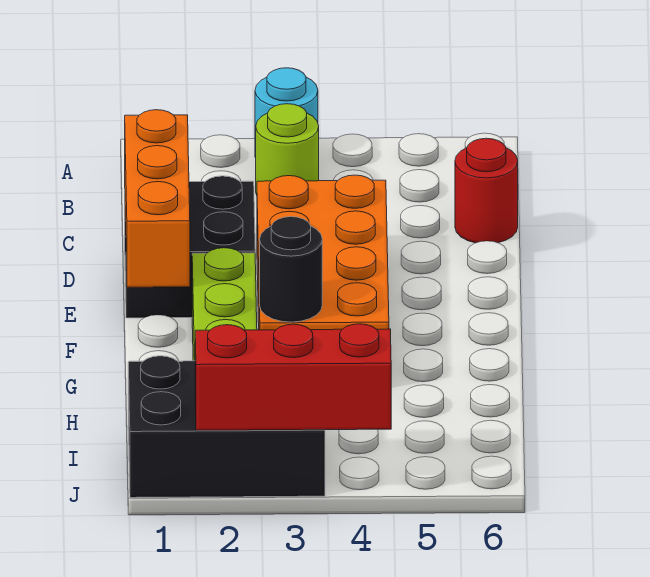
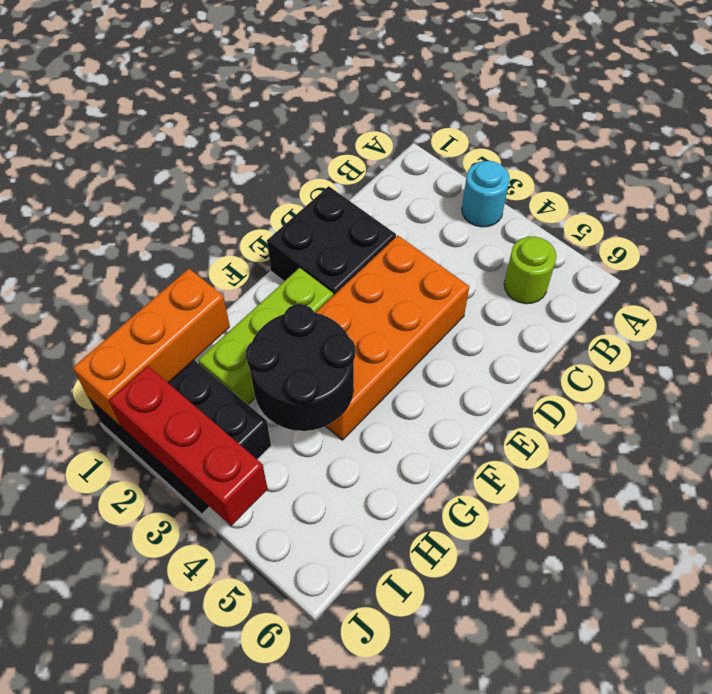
lime round brick B3 level 1 -> lime round brick B5 level 1
red round brick C6 level 1 -> none
orange brick D1:F1 level 2 -> orange brick H1:J1 level 2
black round brick G3 level 2 -> black round brick G3:H4 level 2

